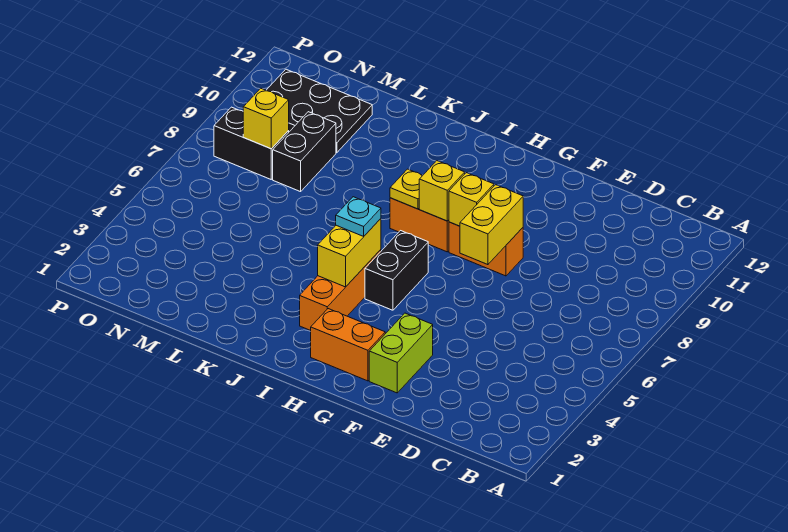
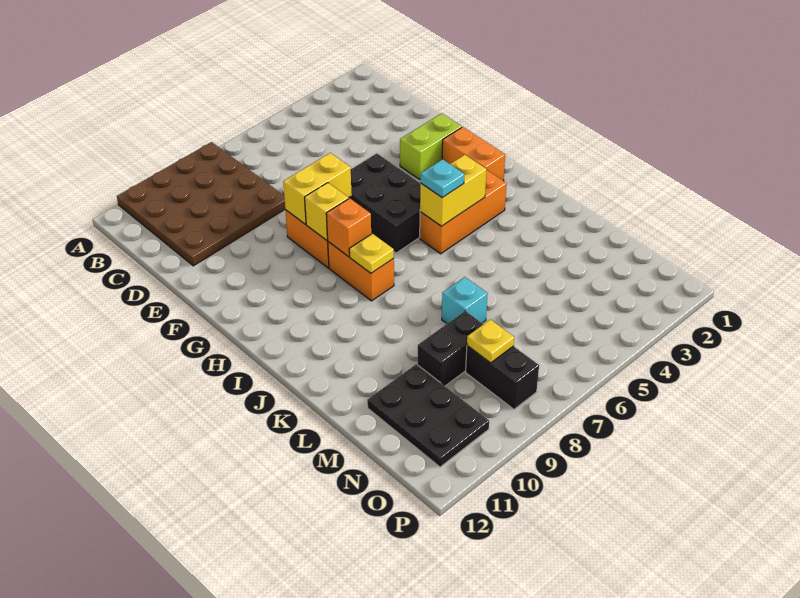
none -> brown plate A8:D11 level 1
black brick H5:H6 level 1 -> black brick F5:H6 level 1
yellow brick H8 level 2 -> orange brick H8 level 2
none -> cyan brick L7 level 1
yellow brick N8 level 2 -> yellow plate N8 level 2

